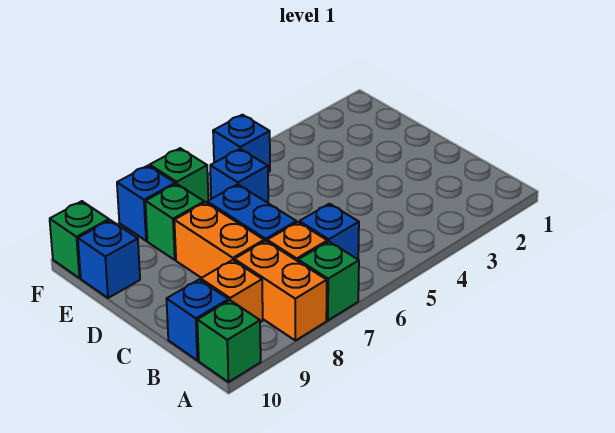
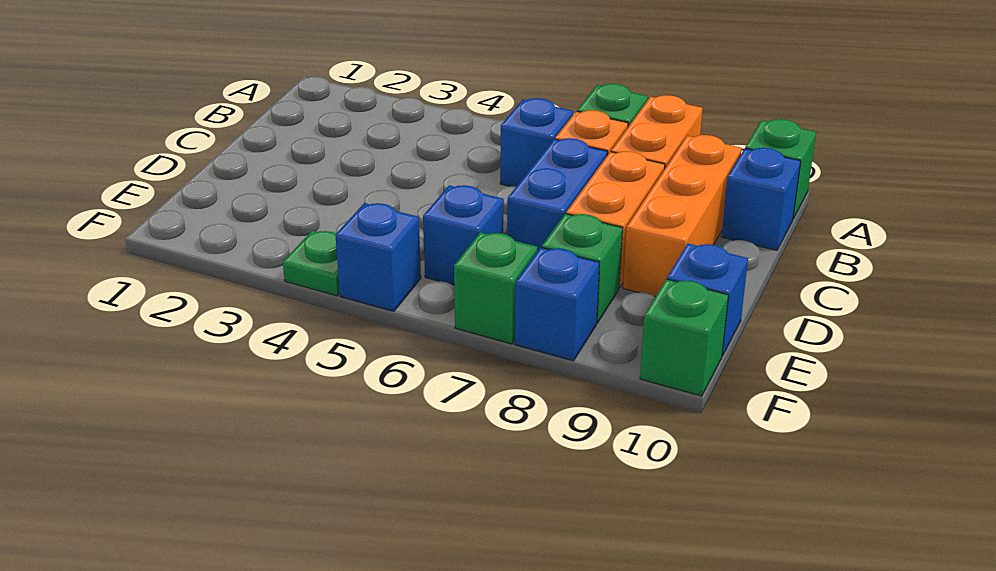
orange brick B9 level 1 -> orange brick B9:D9 level 1
none -> green plate F4 level 1

